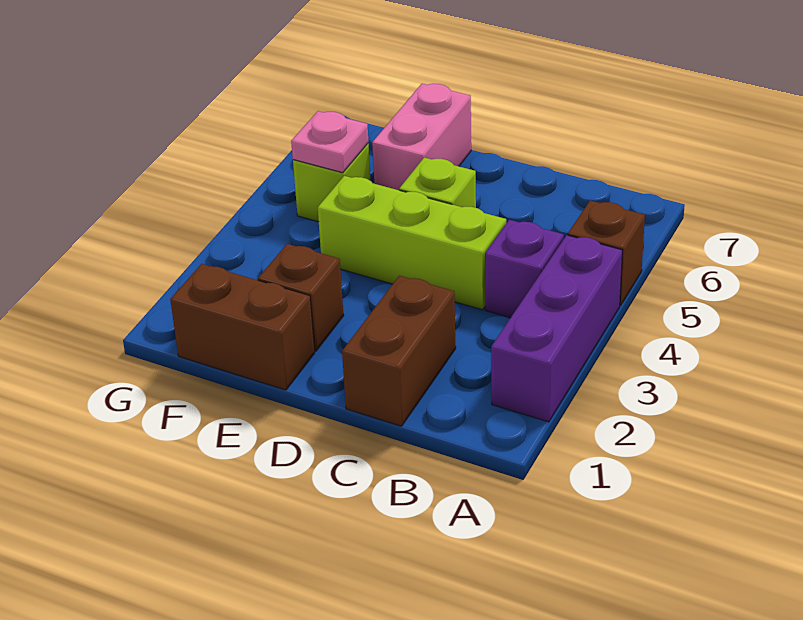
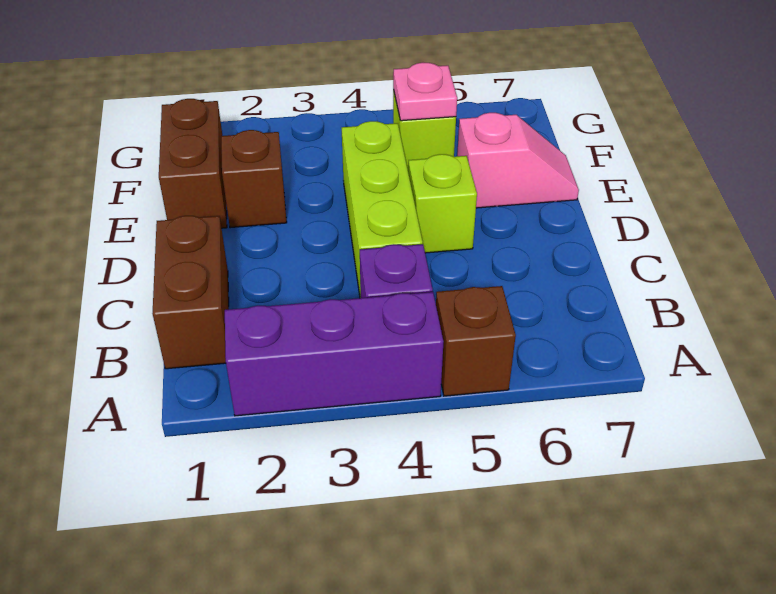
brown brick C1:C2 level 1 -> brown brick B1:C1 level 1
pink brick E6:E7 level 1 -> pink slope E6:E7 level 1 top 6

